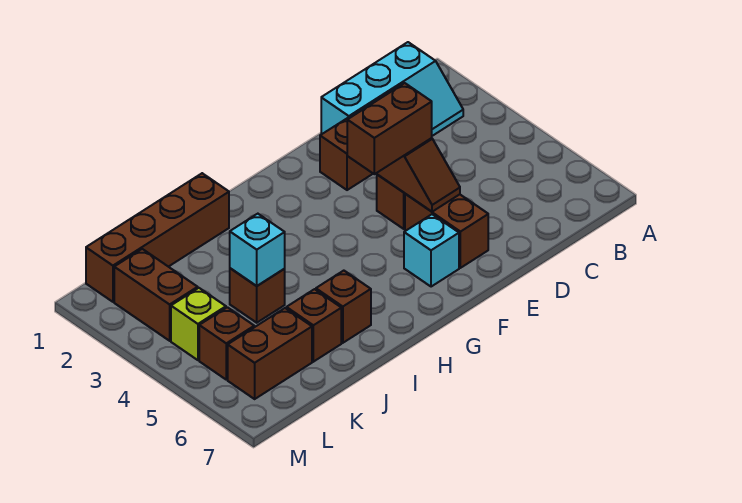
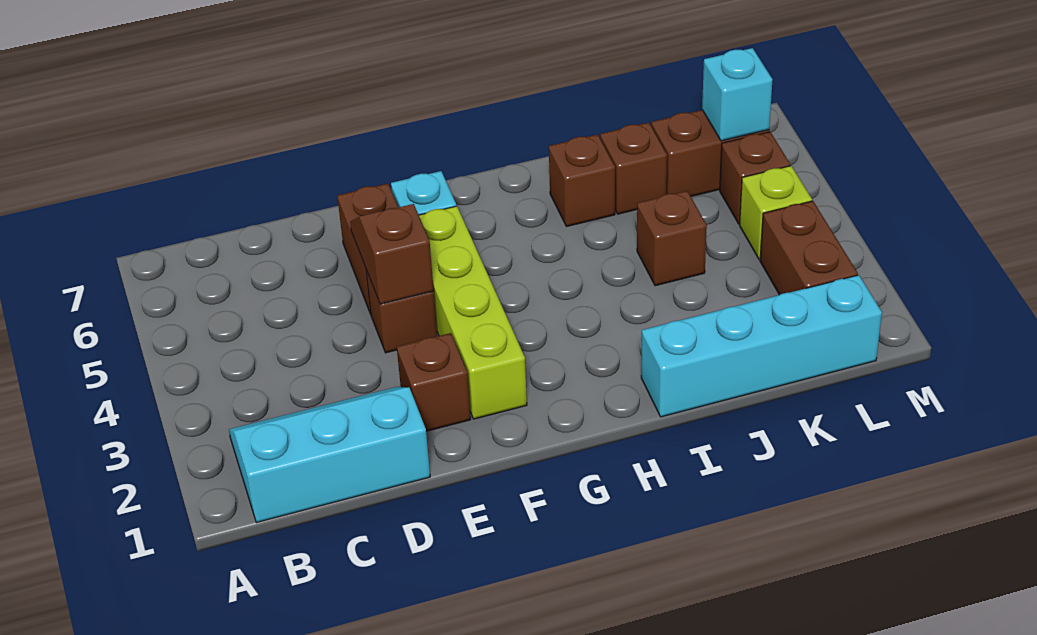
brown brick E4:F4 level 3 -> none
none -> lime brick F2:F5 level 1
brown brick I1:L1 level 1 -> cyan brick I1:L1 level 1
cyan brick J4 level 2 -> cyan brick L6 level 2

